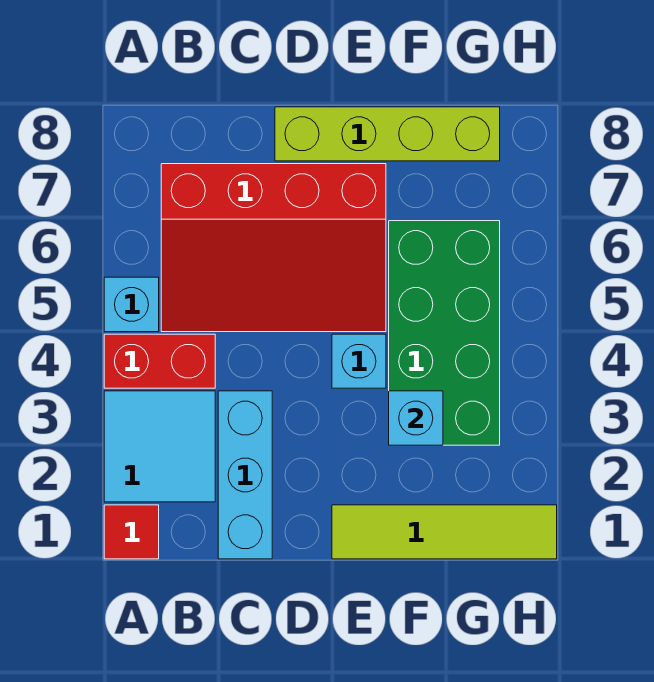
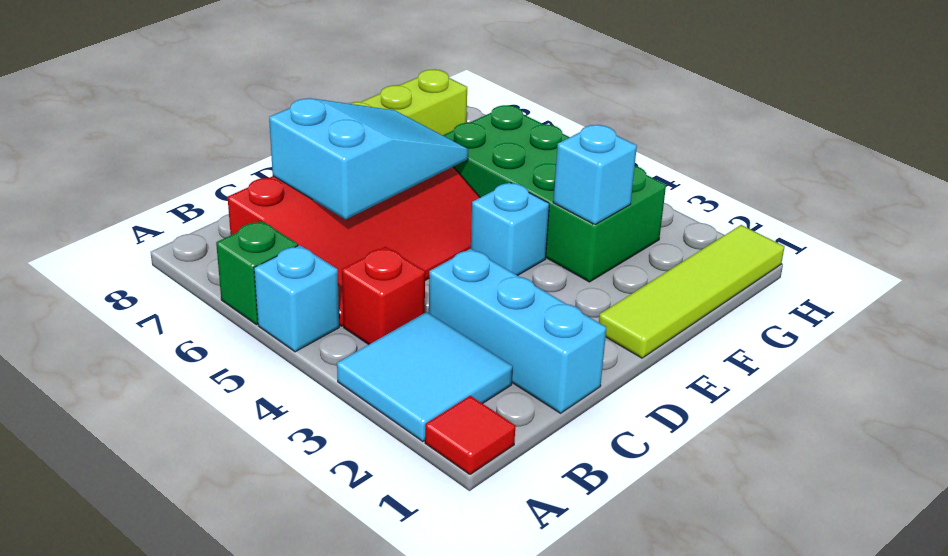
red brick A4:B4 level 1 -> red brick B4 level 1
none -> green brick A6 level 1
none -> cyan slope C6:E7 level 2 top C

